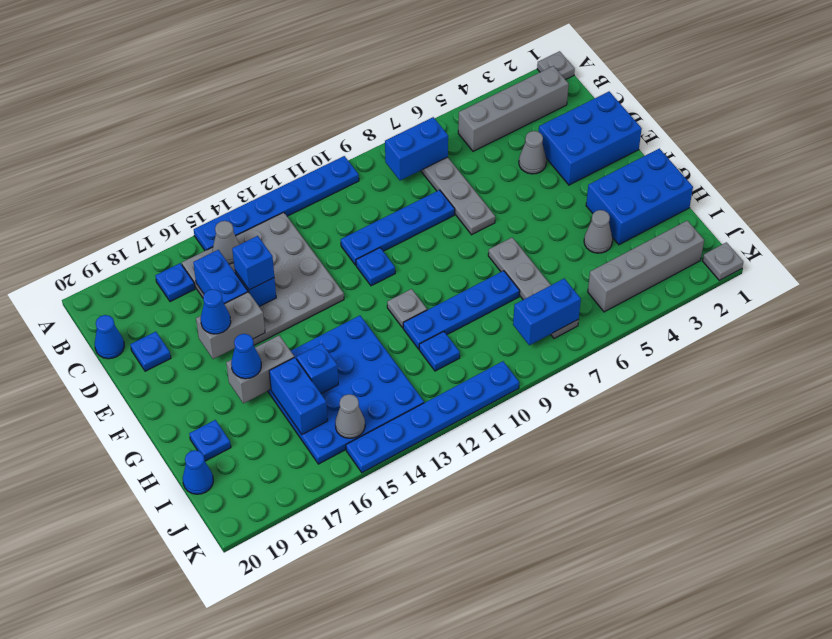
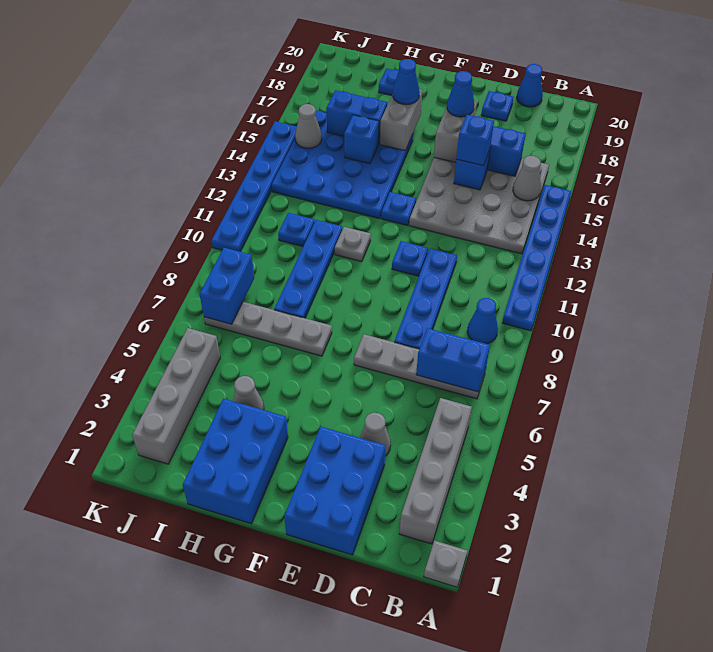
blue brick B7:B8 level 2 -> blue brick B7:C7 level 2
blue plate B17 level 1 -> blue plate F13 level 1
blue cone I20 level 1 -> blue cone B9 level 1
grey plate K1 level 1 -> none

